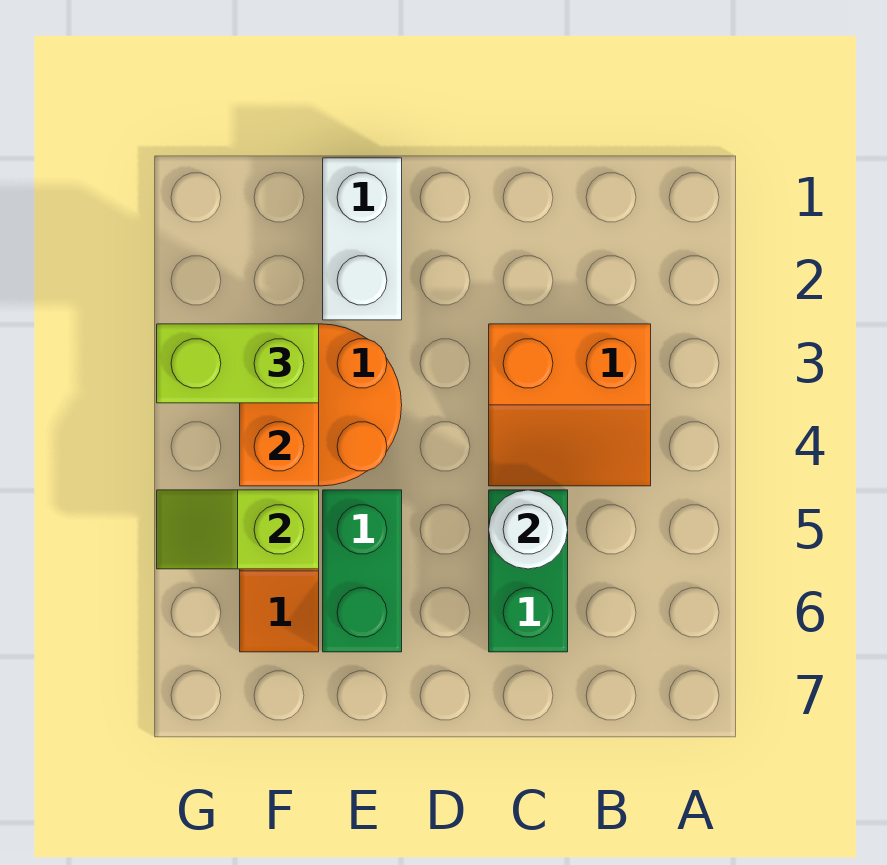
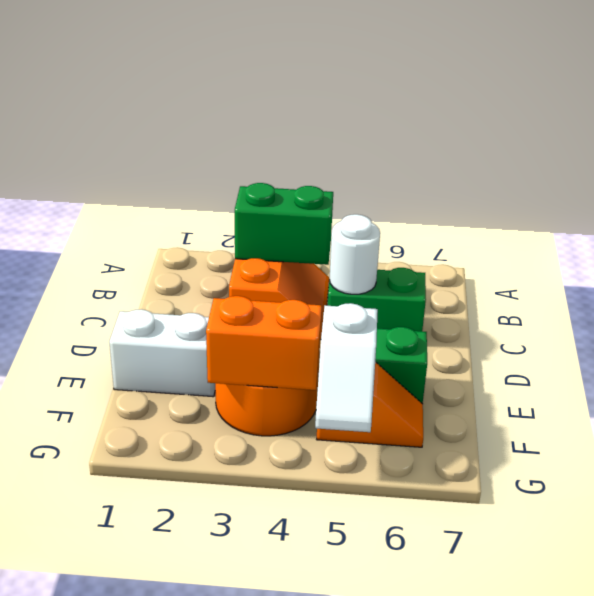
none -> green brick B3:B4 level 2
lime brick F3:G3 level 3 -> none
lime slope F5:G5 level 2 top F -> white slope F5:G5 level 2 top F

